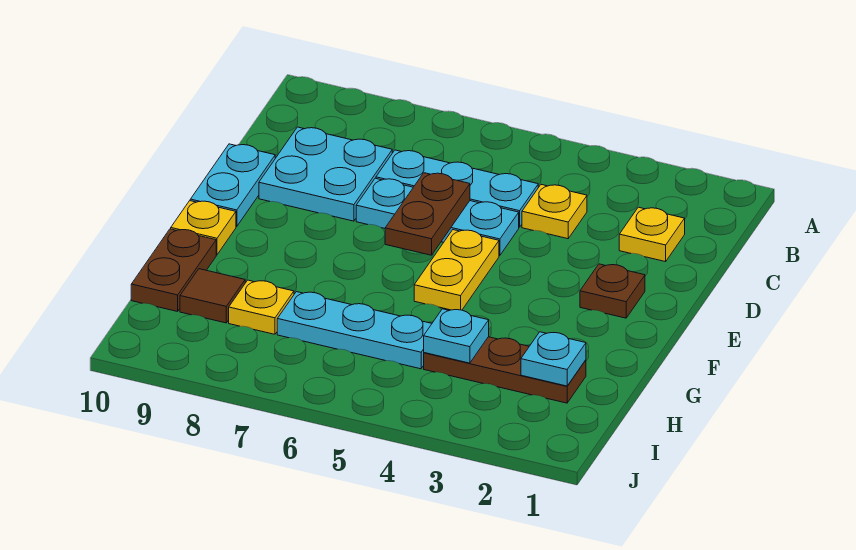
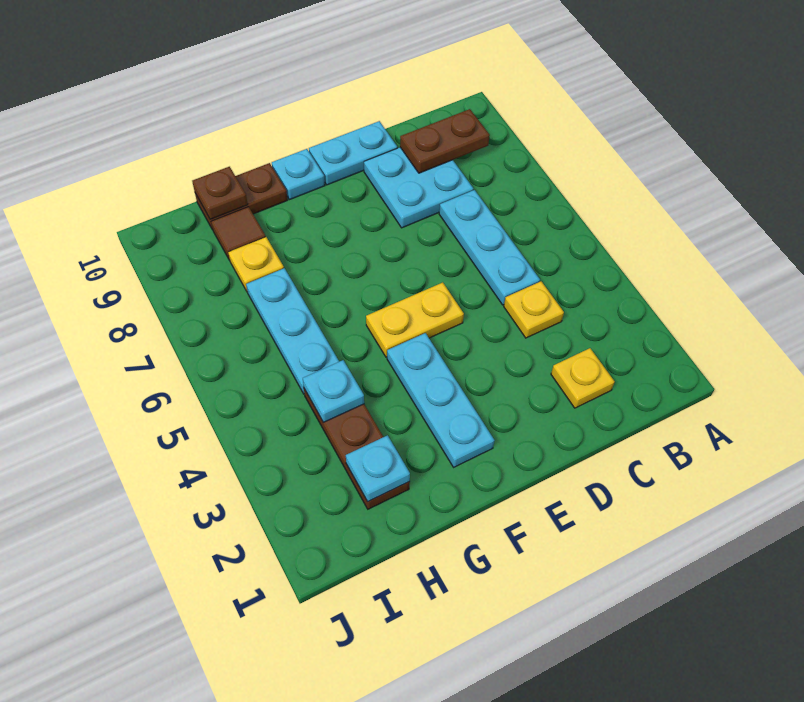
cyan plate D5:D7 level 1 -> cyan plate F2:F4 level 1
brown plate D6:E6 level 2 -> brown plate B9:C9 level 2
brown plate E2 level 1 -> brown plate H10 level 2
yellow plate F10 level 1 -> cyan plate F10 level 1

